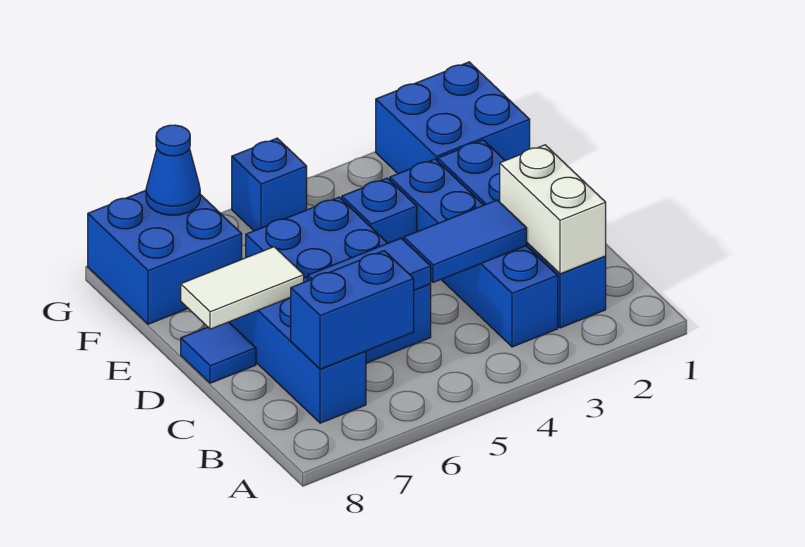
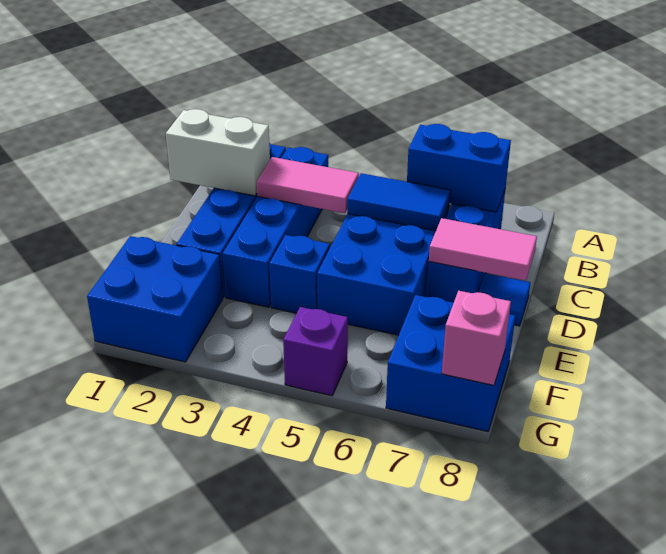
white brick B2:C2 level 2 -> white brick C1:C2 level 2
blue tile C3:C4 level 2 -> pink tile C3:C4 level 2
white tile D7:D8 level 2 -> pink tile D7:D8 level 2
blue brick G5 level 1 -> purple brick G5 level 1
blue cone G7 level 2 -> none
none -> pink brick G8 level 2

